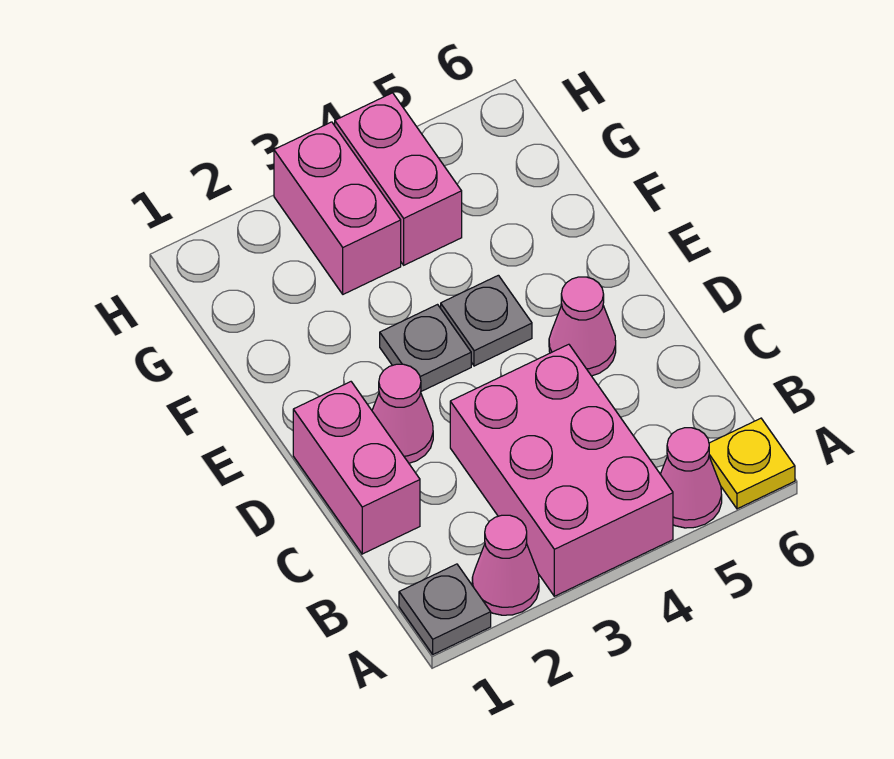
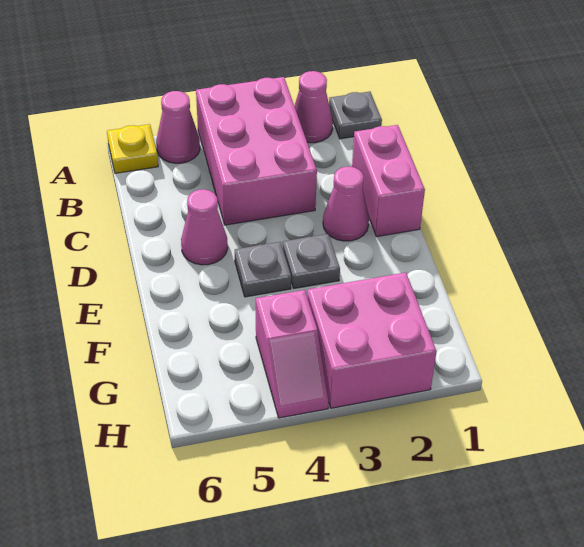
pink brick G3:H3 level 1 -> pink brick G2:H3 level 1
pink brick G4:H4 level 1 -> pink slope G4:H4 level 1 top G

